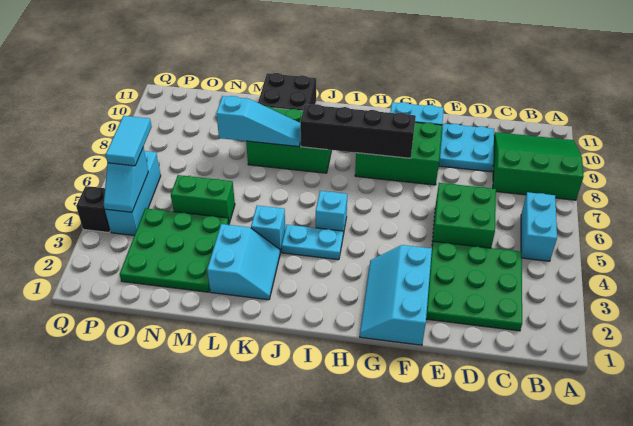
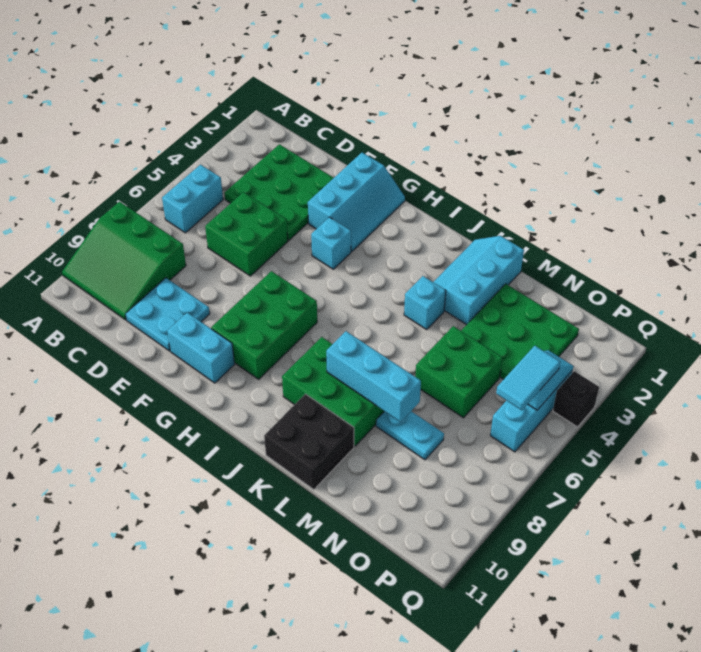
green brick F8:H9 level 1 -> green brick G7:H9 level 1
black brick G8:J8 level 2 -> none
cyan plate I4:J4 level 1 -> cyan plate M8:N8 level 1
cyan brick I5 level 1 -> cyan brick G4 level 1
cyan slope K2:L3 level 1 top L -> cyan slope K1:L3 level 1 top L
cyan slope K8:M8 level 2 top M -> cyan brick K8:M8 level 2
green brick M5:N5 level 1 -> green brick M5:N6 level 1

